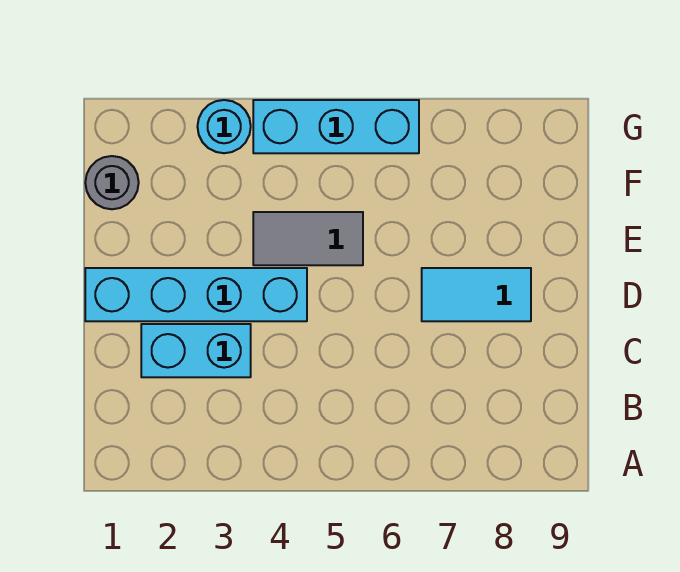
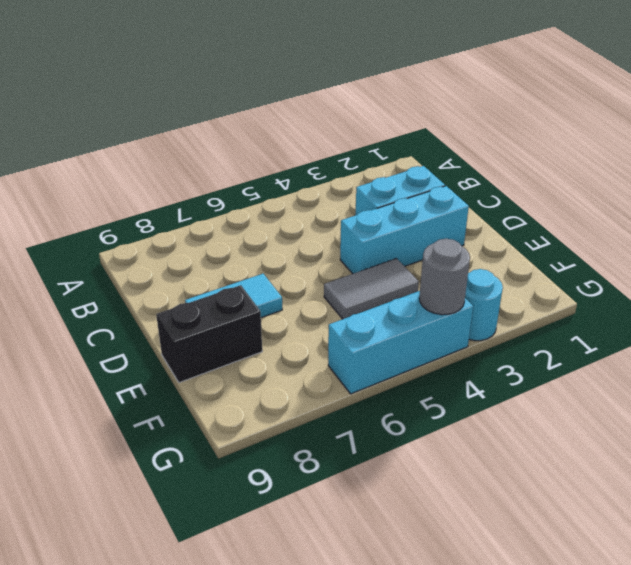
cyan brick D1:D4 level 1 -> cyan brick D2:D4 level 1
none -> black brick E8:E9 level 1
grey round brick F1 level 1 -> grey round brick G4 level 2

